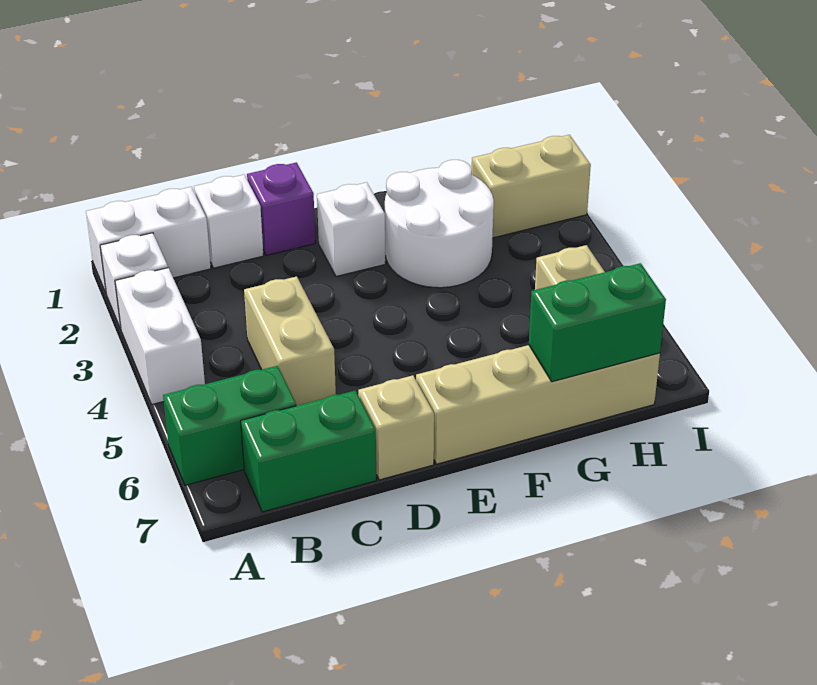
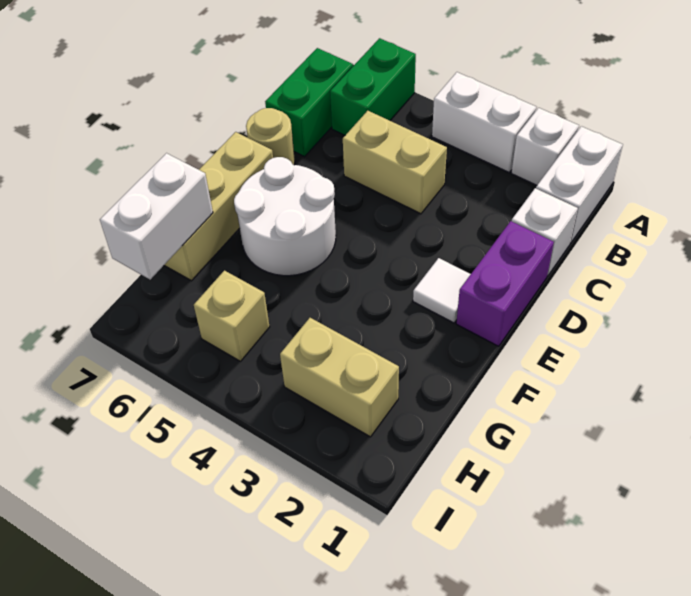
purple brick D1 level 1 -> purple brick D1:E1 level 1
tan brick D7 level 1 -> tan round brick D7 level 1
white brick E2 level 1 -> white tile E2 level 1
tan brick E7:H7 level 1 -> tan brick E7:G7 level 1
white round brick F2:G3 level 1 -> white round brick E5:F6 level 1
green brick G7:H7 level 2 -> white brick G7:H7 level 2
tan brick H2:I2 level 1 -> tan brick H2:H3 level 1

